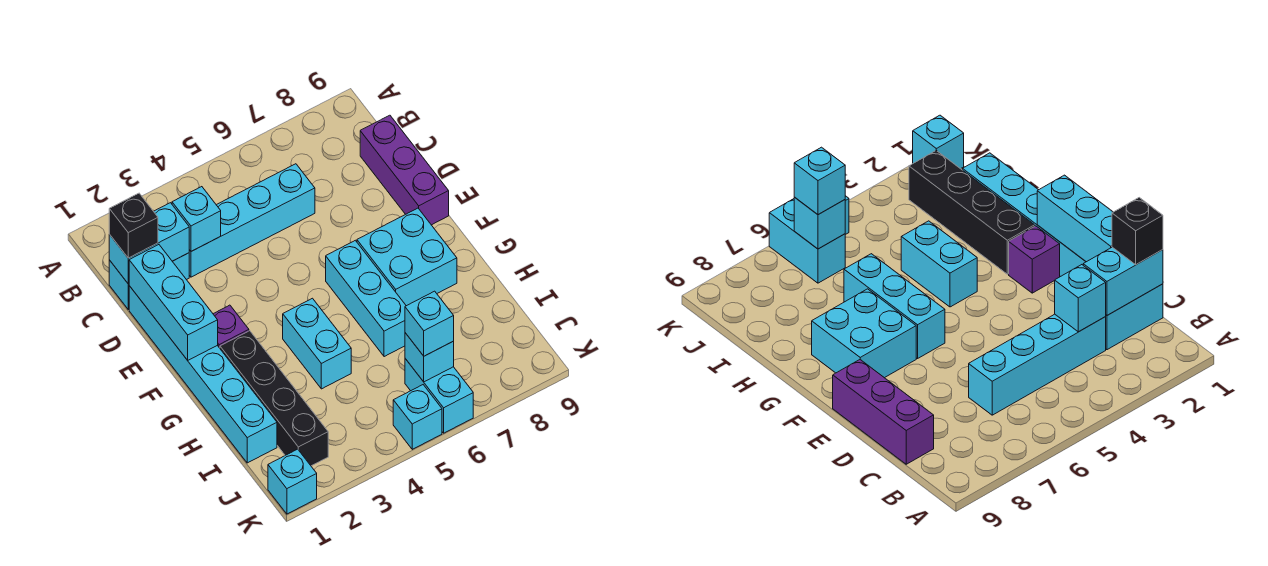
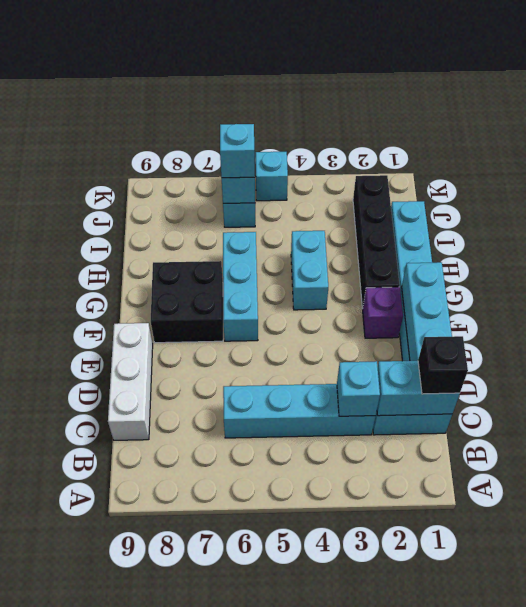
purple brick C9:E9 level 1 -> white brick C9:E9 level 1
cyan brick F7:G8 level 1 -> black brick F7:G8 level 1
cyan brick K1 level 1 -> none

